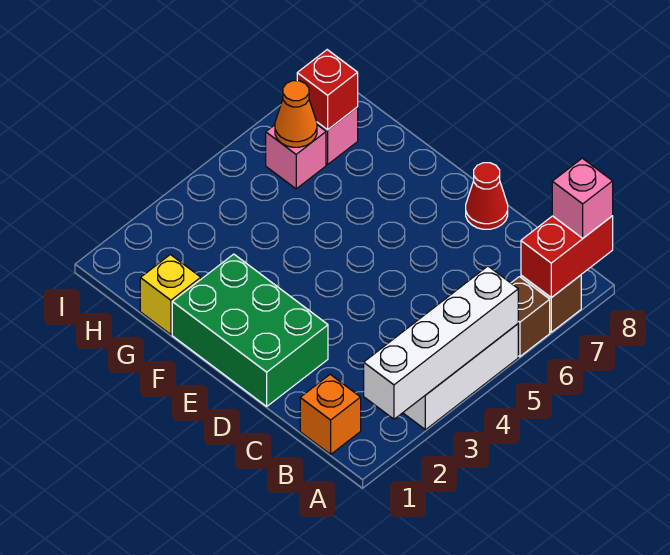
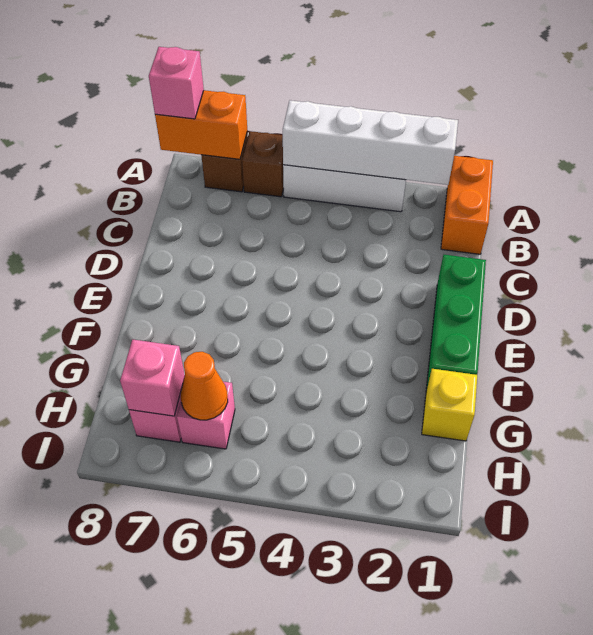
red brick A7:A8 level 2 -> orange brick A7:A8 level 2
orange brick B1 level 1 -> orange brick A1:B1 level 1
green brick D1:F2 level 1 -> green brick D1:F1 level 1
red cone D8 level 1 -> none
red brick H7 level 2 -> pink brick H7 level 2

